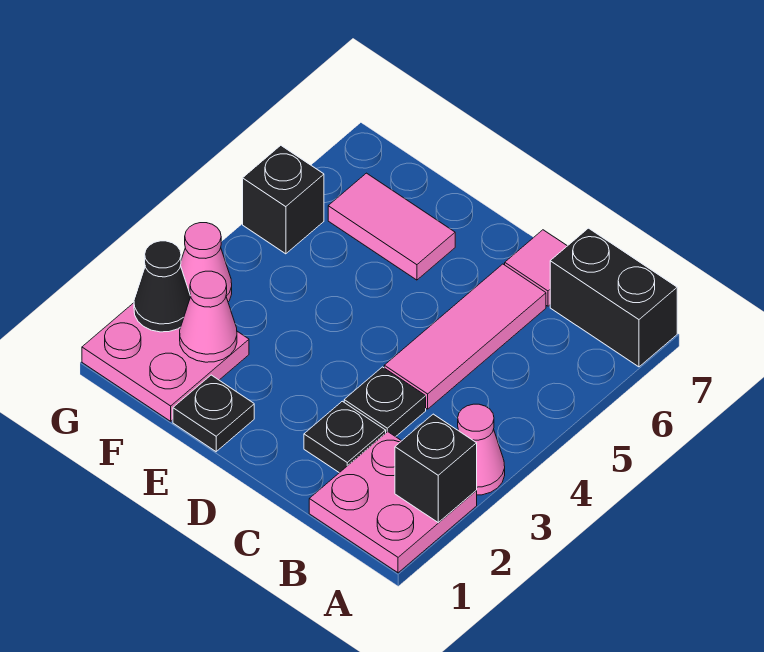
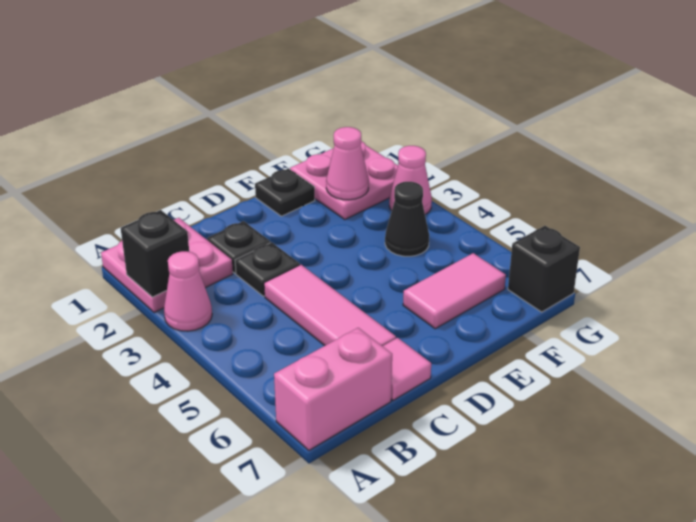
black brick A7:B7 level 1 -> pink brick A7:B7 level 1
black cone G2 level 2 -> black cone F4 level 1
black brick G5 level 1 -> black brick G7 level 1

